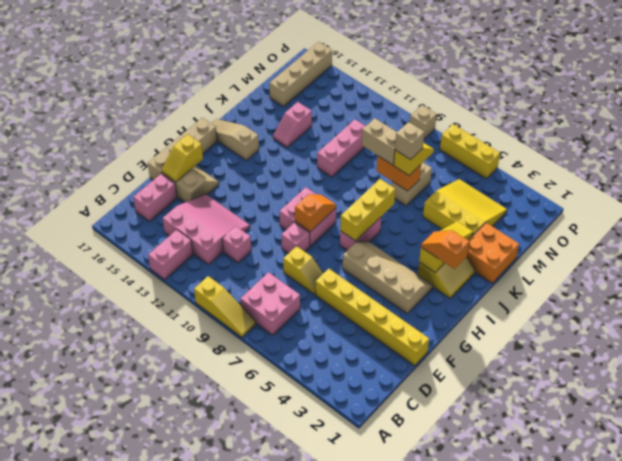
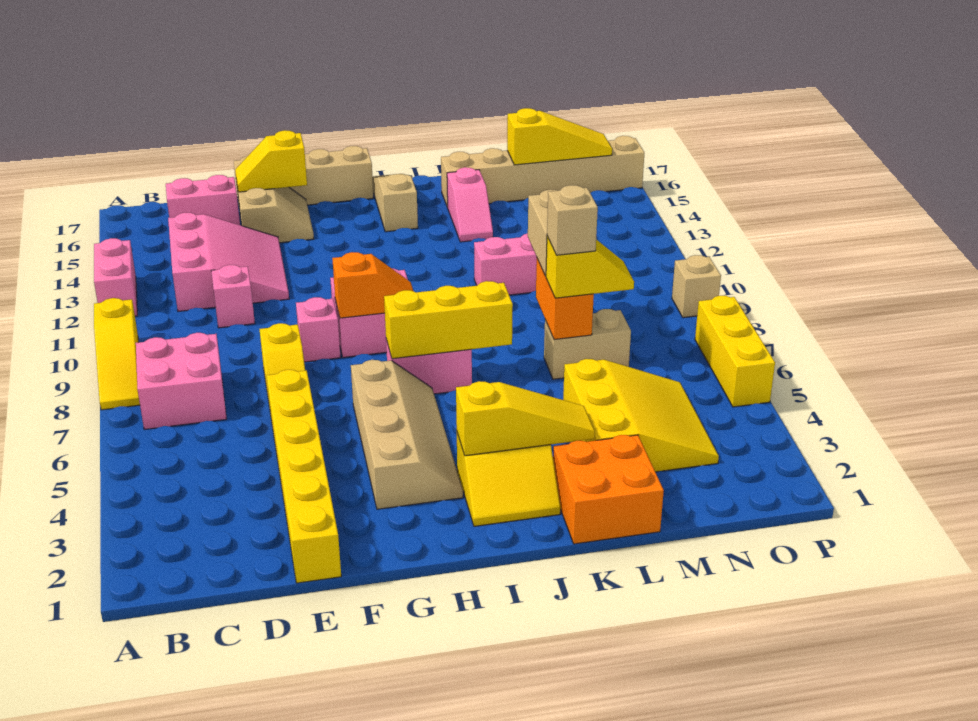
pink brick A13:B13 level 1 -> pink brick A12:A13 level 1
orange slope I2:I3 level 3 top 2 -> none
pink slope K14:L14 level 1 top L -> pink slope K14:K15 level 1 top 15
tan brick M16:P16 level 1 -> tan brick K16:P16 level 1
none -> yellow slope M16:O16 level 2 top M

